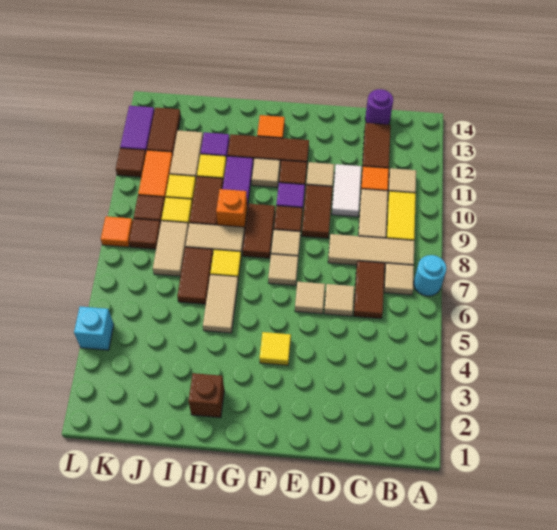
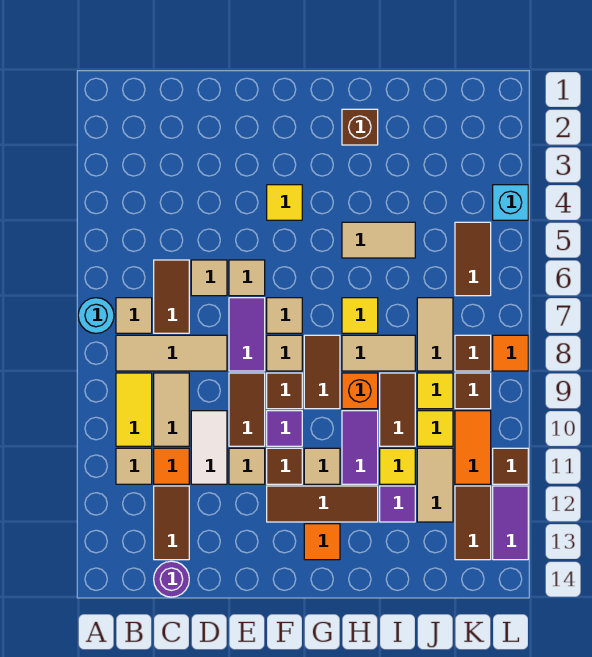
none -> purple tile E7:E8 level 1
tan tile H5:H6 level 1 -> tan tile H5:I5 level 1
brown tile I6:I7 level 1 -> brown tile K5:K6 level 1

